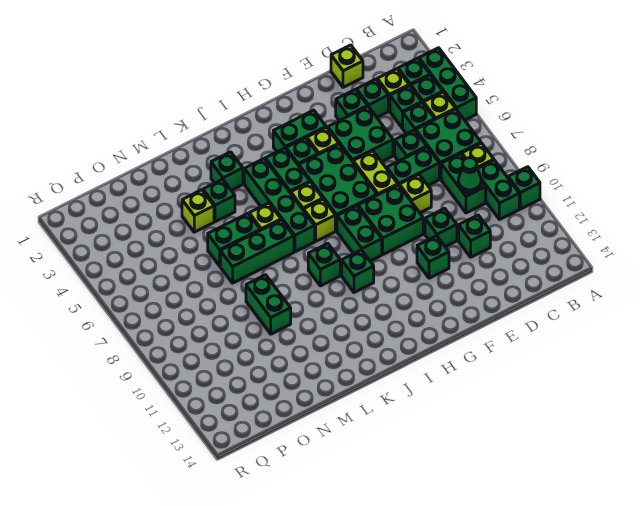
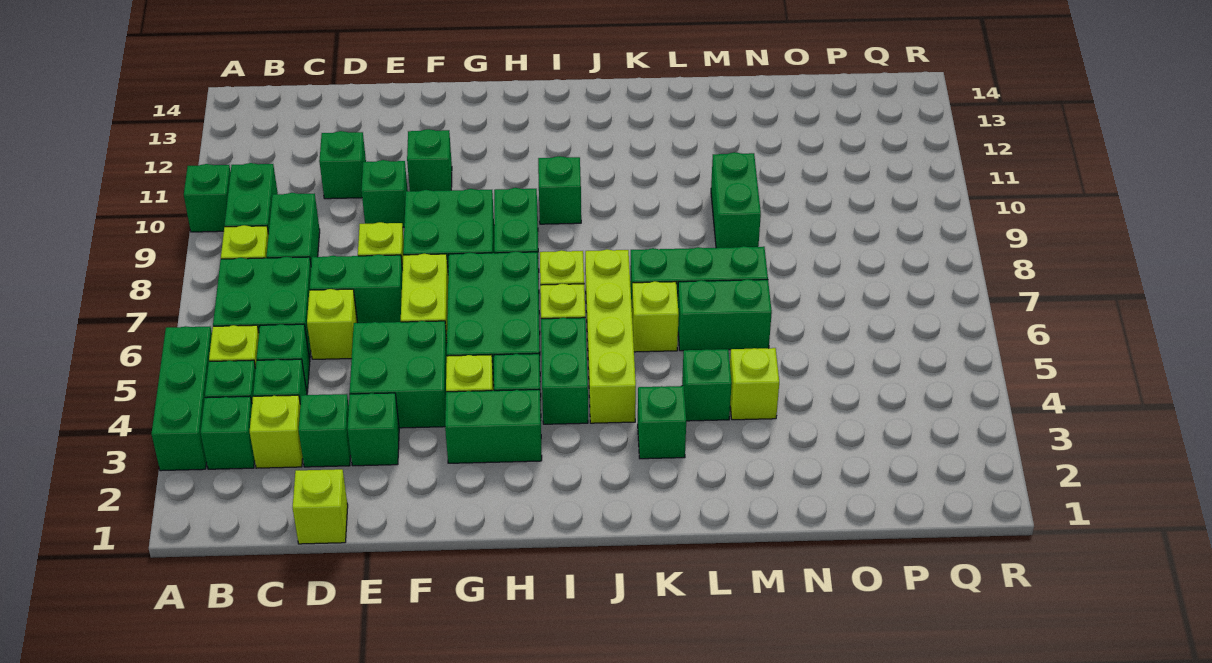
green cone C9 level 2 -> none
green brick D6 level 1 -> lime brick D6 level 1
green brick J4:J7 level 1 -> lime brick J4:J7 level 1
green brick J9 level 1 -> none

